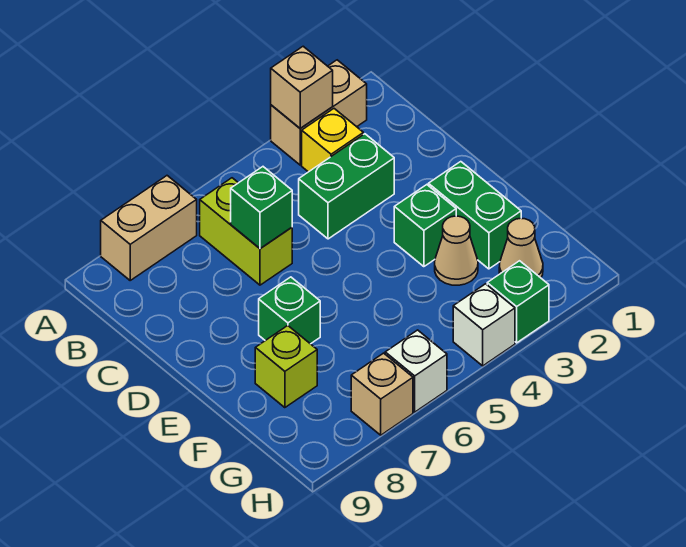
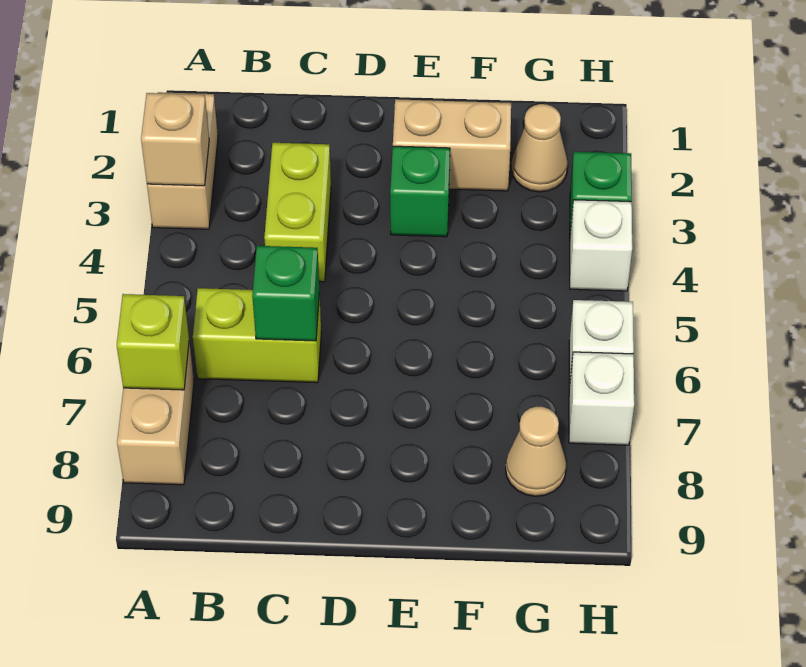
yellow brick B3 level 1 -> none
green brick C3:C4 level 1 -> lime brick C3:C4 level 1
green brick E2:F2 level 1 -> tan brick E2:F2 level 1
green brick E7 level 1 -> none
tan cone F3 level 1 -> tan cone G8 level 1
lime brick F8 level 1 -> lime brick A7 level 2
tan brick H7 level 1 -> white brick H7 level 1

